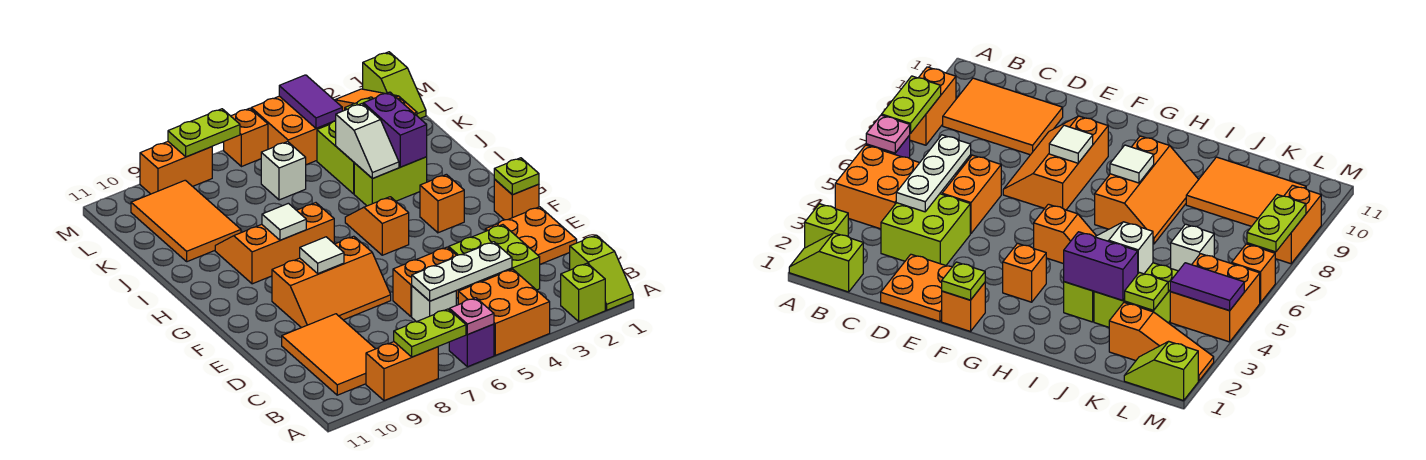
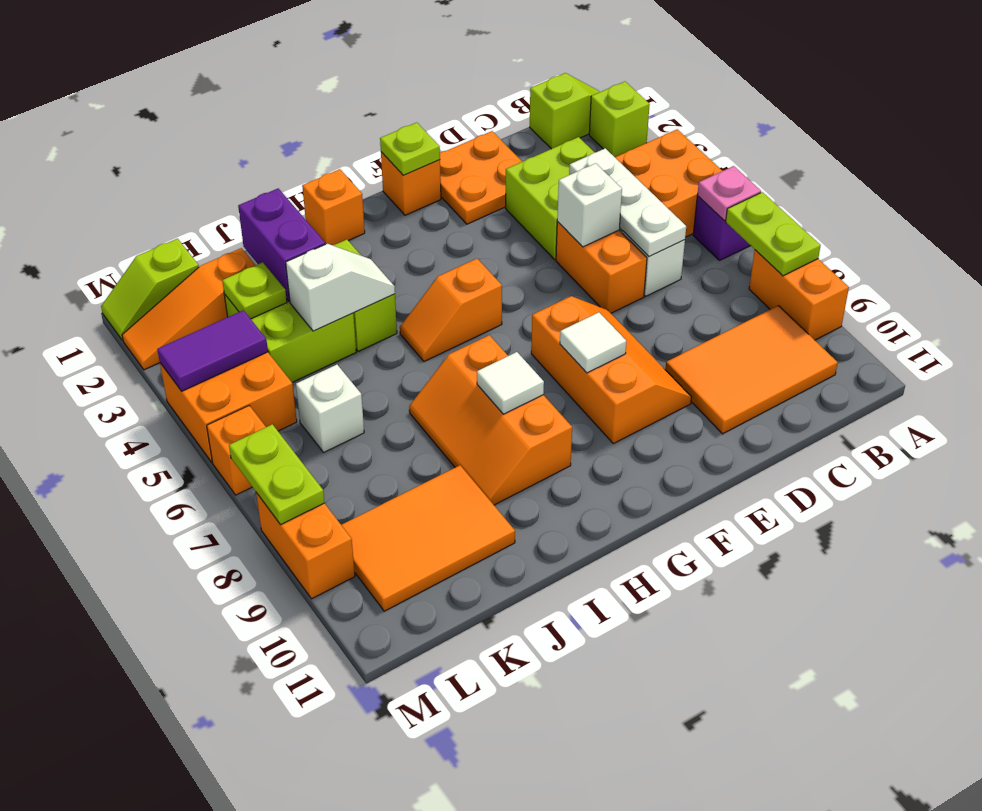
none -> white brick D5 level 2
orange brick G3 level 1 -> orange brick H1 level 1
purple brick I3:J3 level 2 -> purple brick J2:J3 level 2
lime slope L1:M1 level 1 top M -> lime slope L1:M1 level 1 top L

